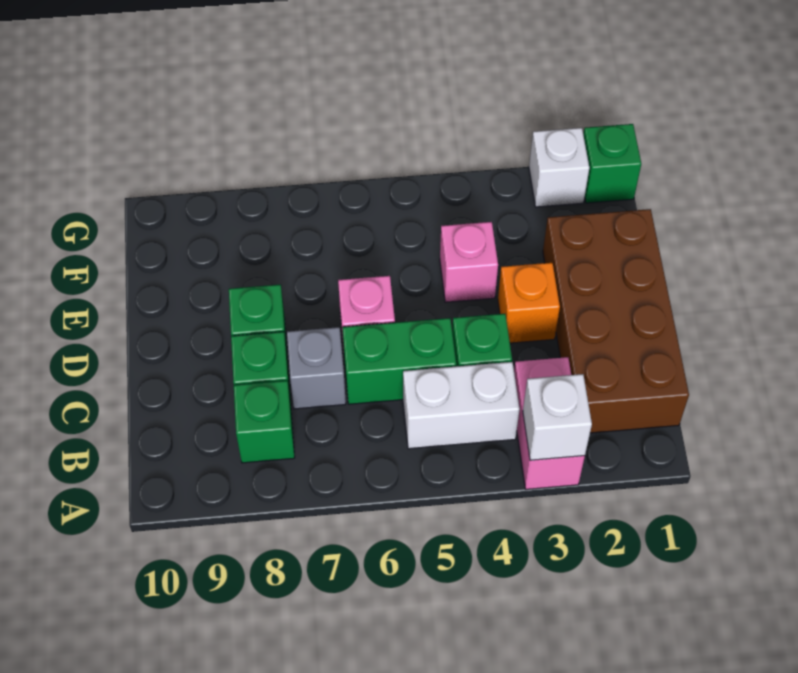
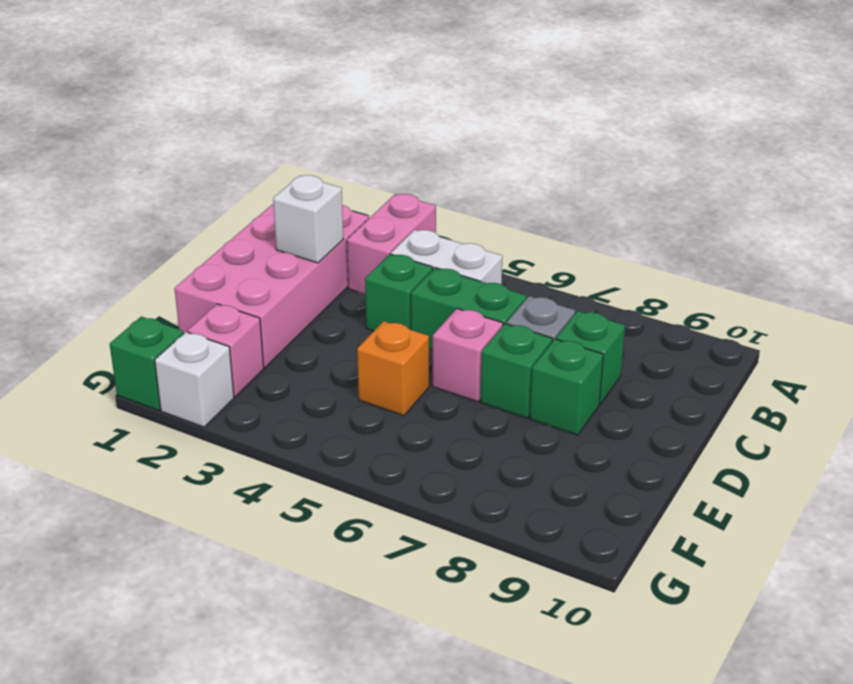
white brick A3 level 2 -> white brick C2 level 2
brown brick B1:E2 level 1 -> pink brick B1:E2 level 1
green brick B8 level 1 -> green brick D7 level 1
orange brick D3 level 1 -> orange brick E5 level 1
pink brick E4 level 1 -> pink brick F2 level 1

